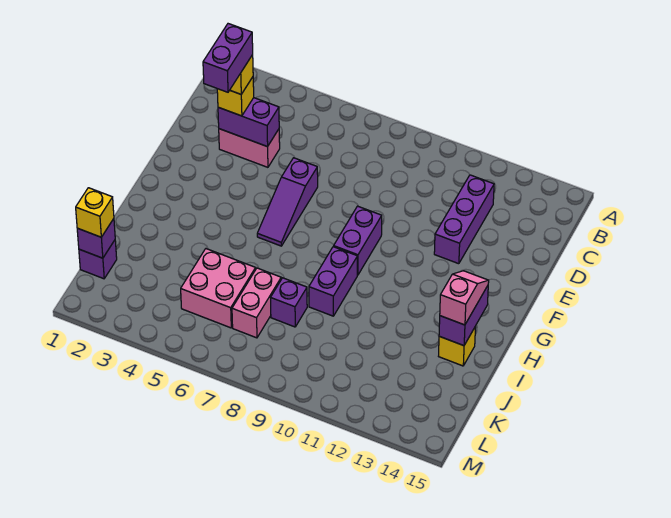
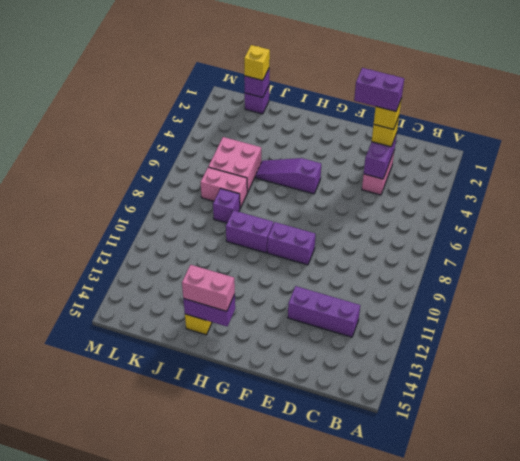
purple slope E6:G6 level 1 top E -> purple slope G5:I5 level 1 top G
pink slope H14:I14 level 3 top I -> pink brick H14:I14 level 3

